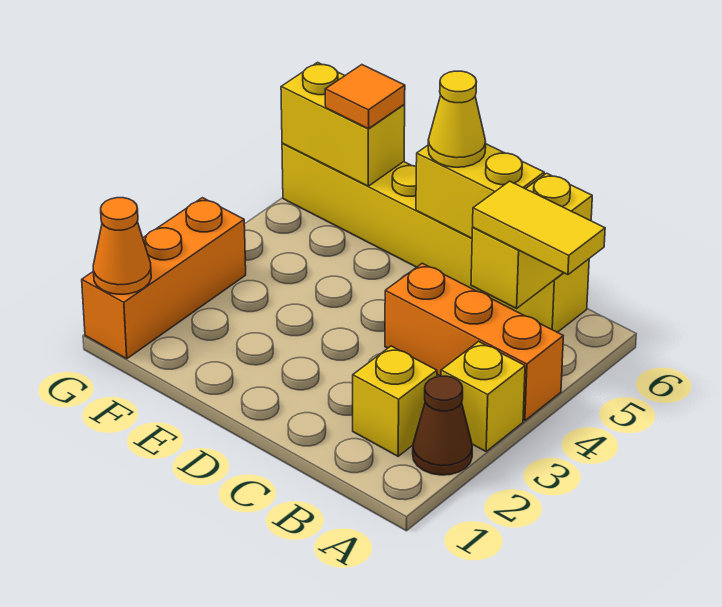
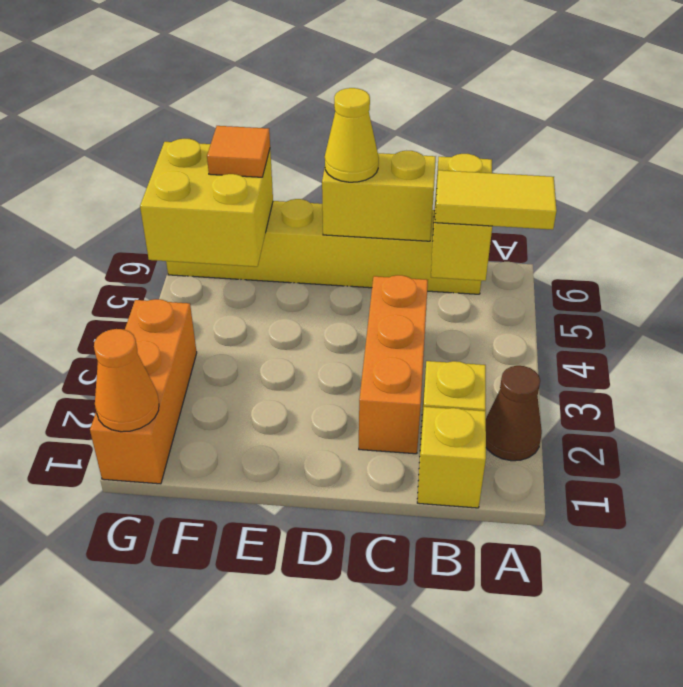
yellow brick A3 level 1 -> yellow brick B1 level 1
orange brick A4:C4 level 1 -> orange brick C2:C4 level 1
yellow brick F6:G6 level 2 -> yellow brick F5:G6 level 2

